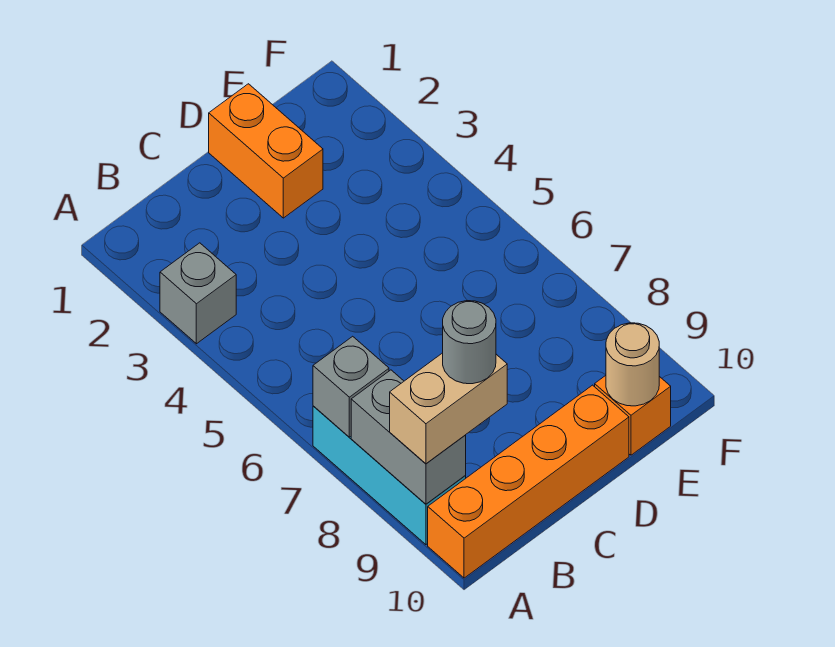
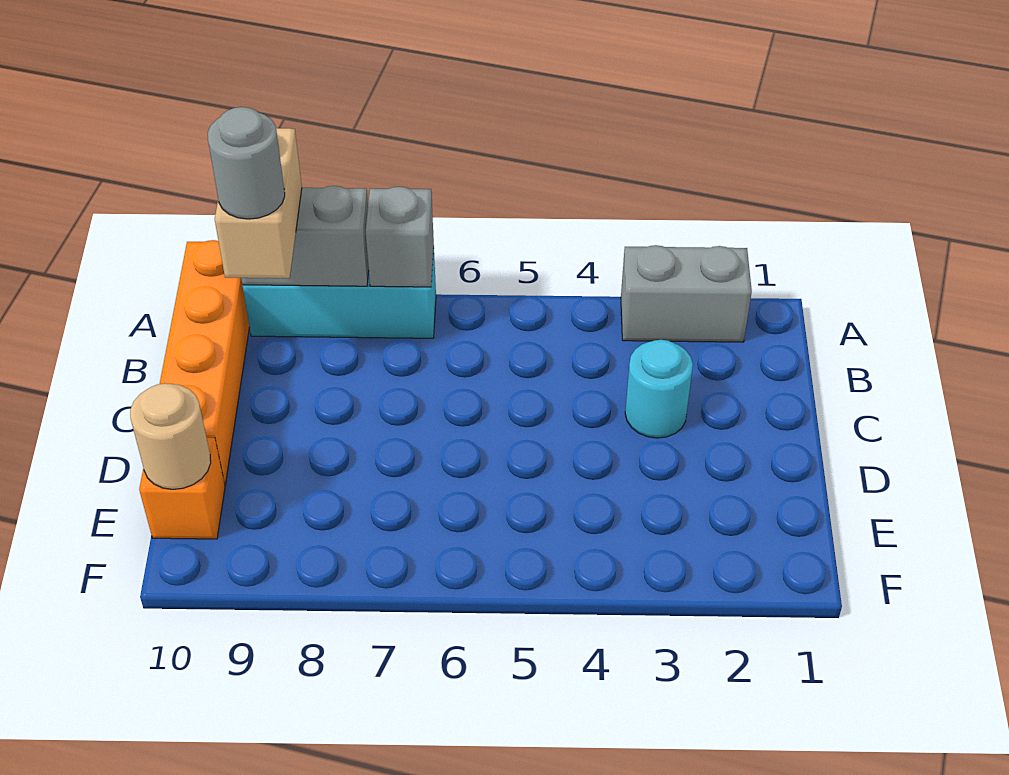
grey brick A3 level 1 -> grey brick A2:A3 level 1
none -> cyan round brick C3 level 1
orange brick D1:D2 level 1 -> none

